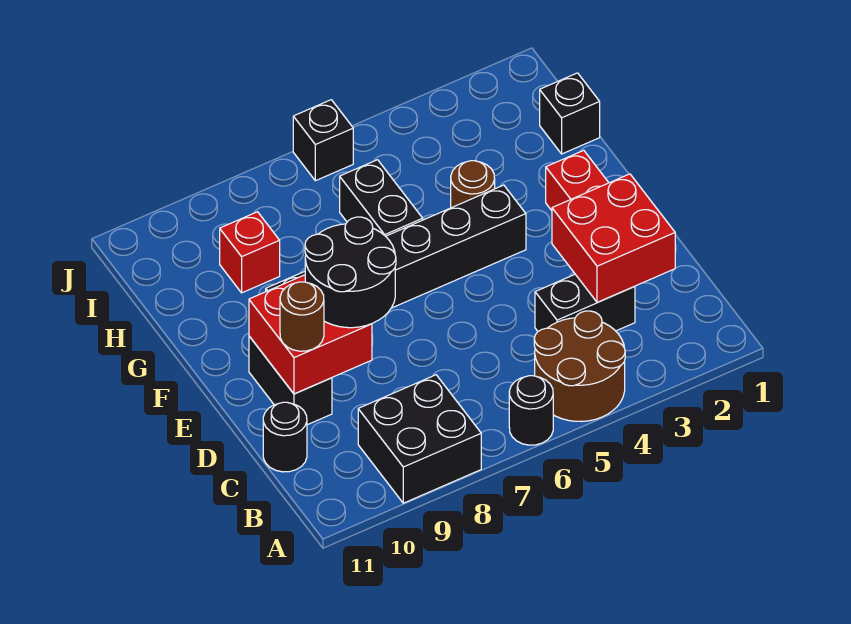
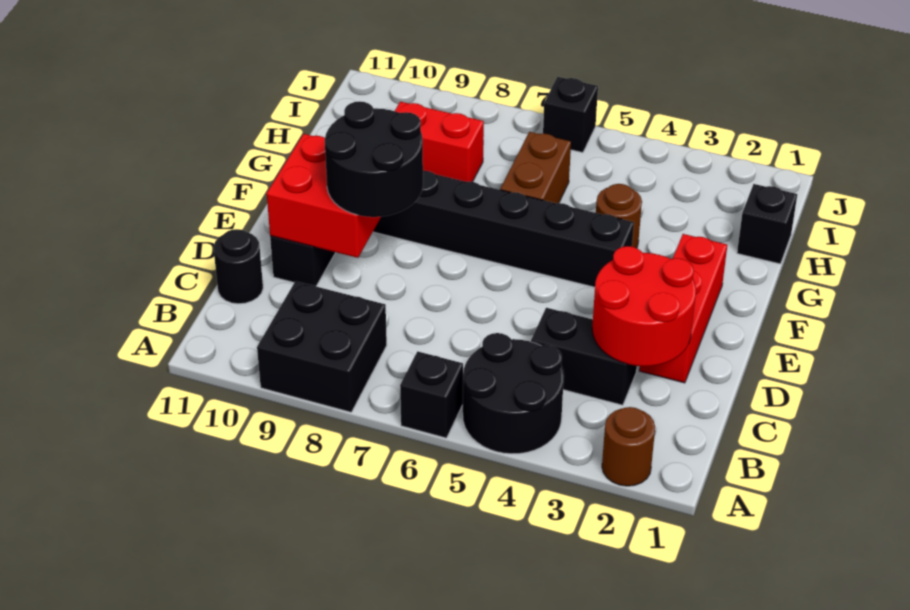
brown round brick A4:B5 level 1 -> black round brick A4:B5 level 1
black round brick A6 level 1 -> black brick A6 level 1
red brick C2:D3 level 2 -> red round brick C2:D3 level 2
brown round brick D10 level 3 -> brown round brick A2 level 1
black brick G6:H6 level 1 -> brown brick G6:H6 level 1
red brick H9 level 1 -> red brick H8:H9 level 1

